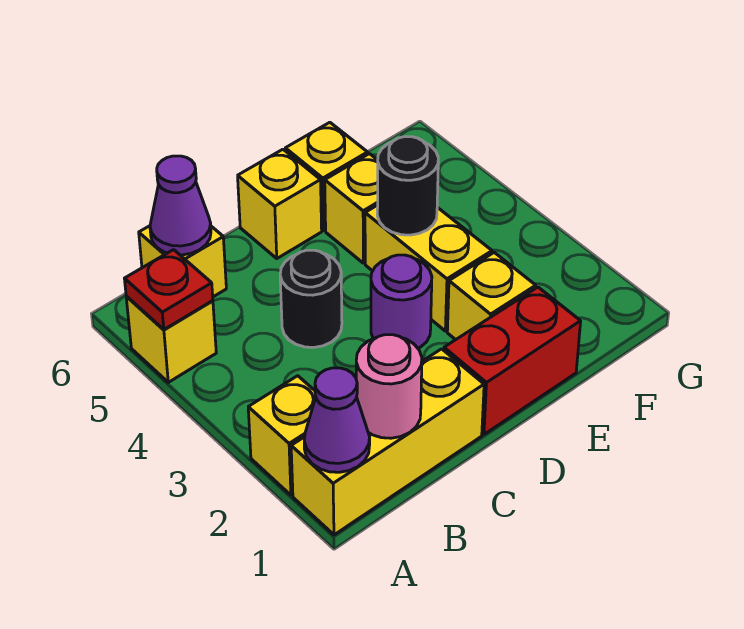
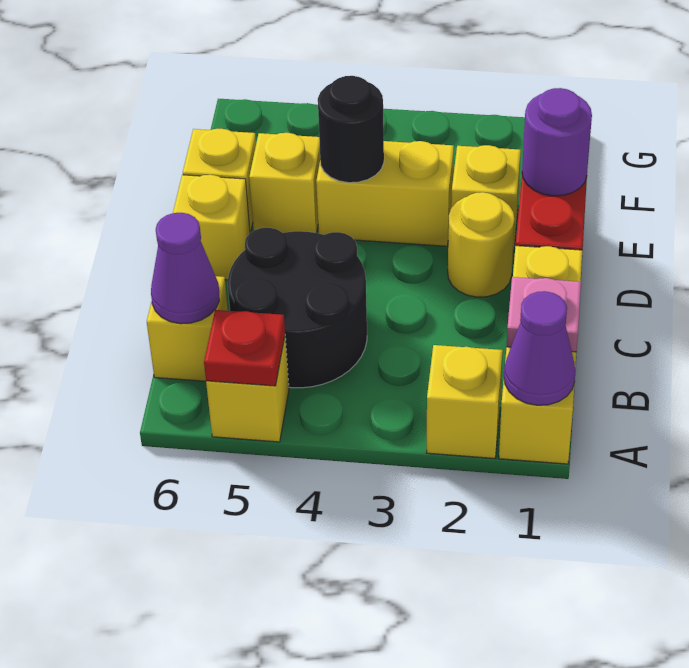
pink round brick B1 level 2 -> pink plate B1 level 2
black round brick C4 level 1 -> black round brick B4:C5 level 1
none -> yellow round brick D2 level 1
purple round brick D3 level 1 -> purple round brick E1 level 2

